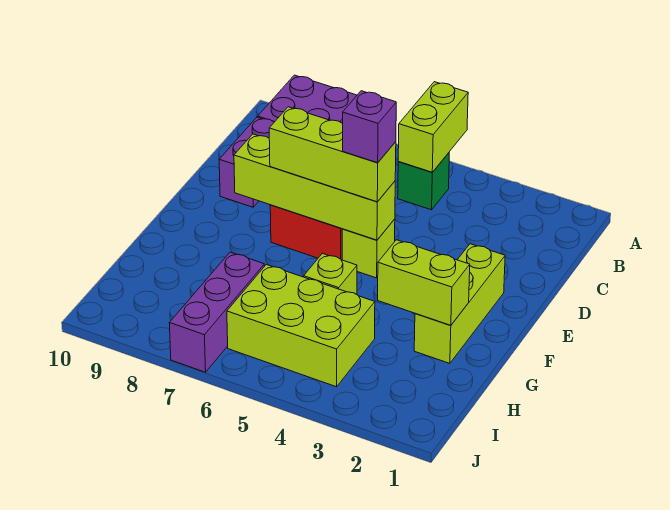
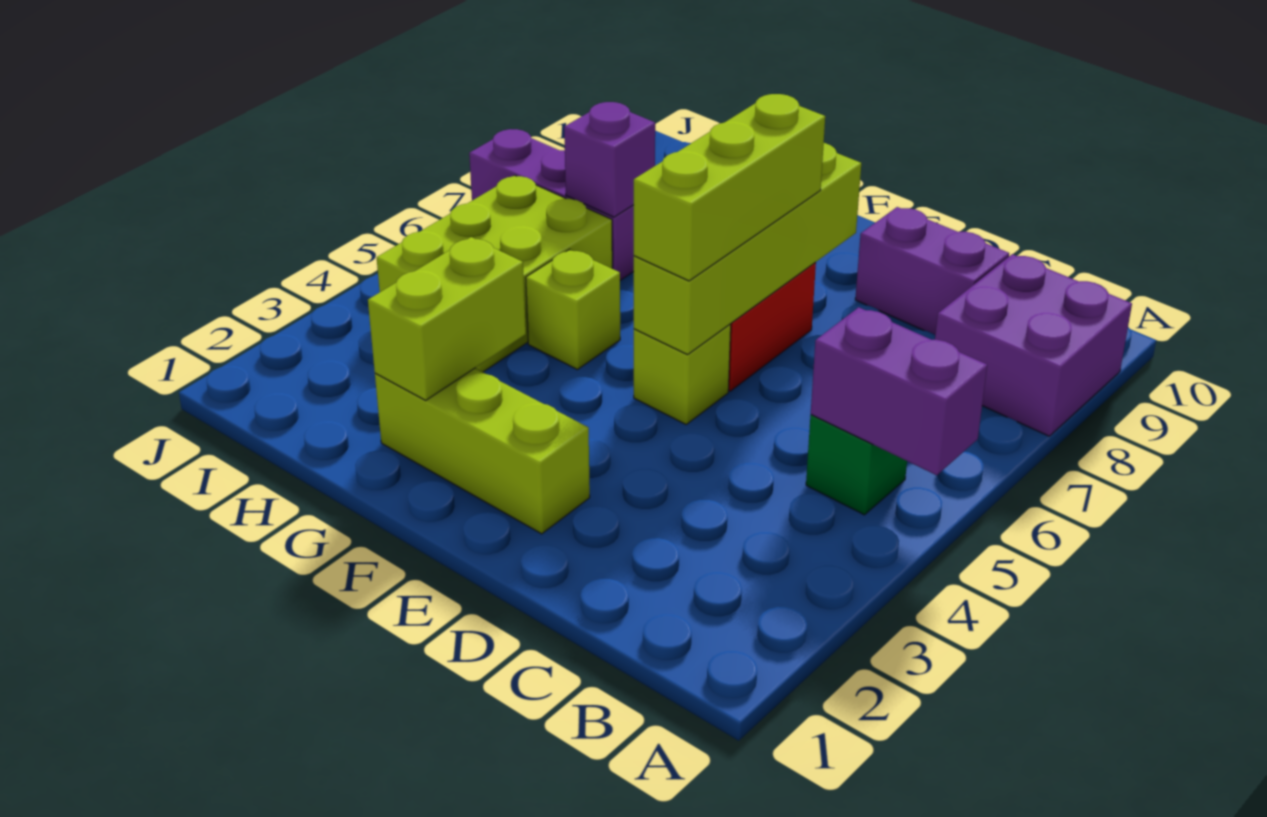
lime brick A5:B5 level 2 -> purple brick A5:B5 level 2
purple brick E5 level 4 -> purple brick H7 level 2

